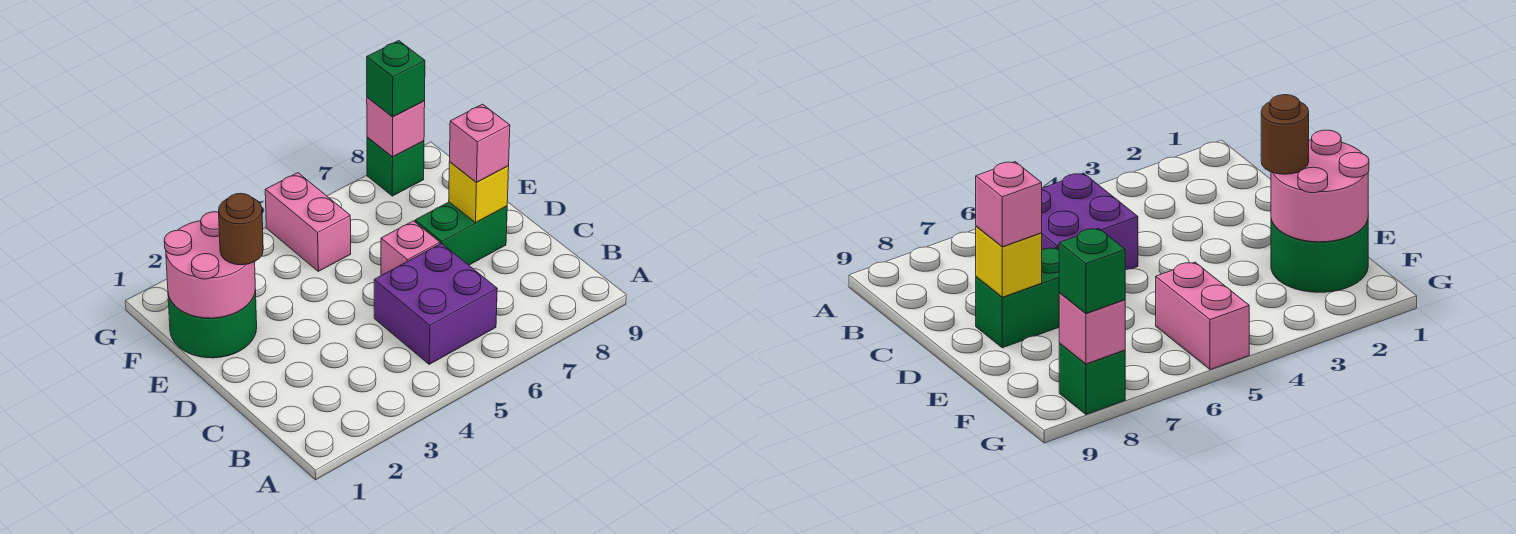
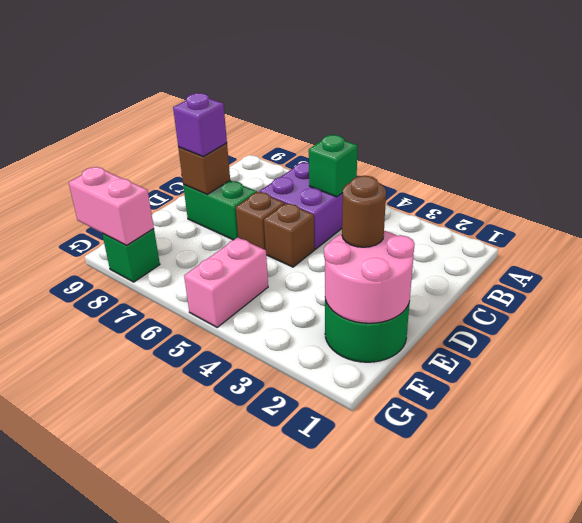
none -> brown brick D5 level 1
pink brick D6 level 1 -> brown brick D6 level 1
yellow brick D8 level 2 -> brown brick D8 level 2
pink brick D8 level 3 -> purple brick D8 level 3
pink brick G8 level 2 -> pink brick G8:G9 level 2
green brick G8 level 3 -> green brick B5 level 2

